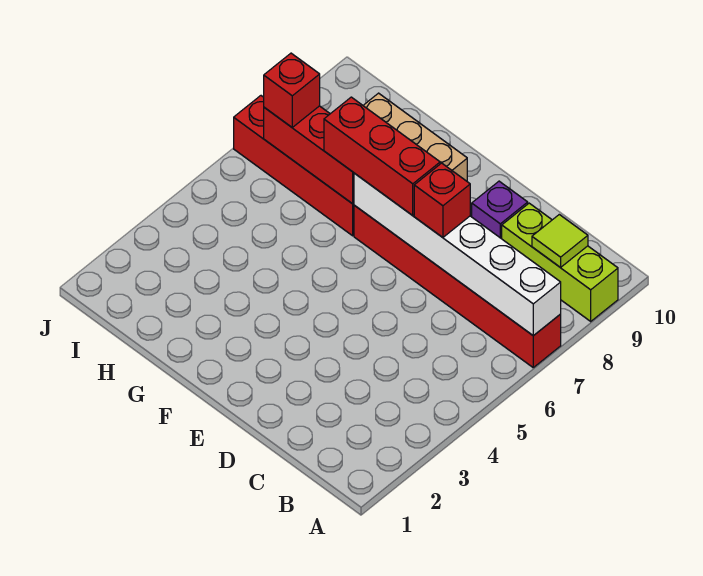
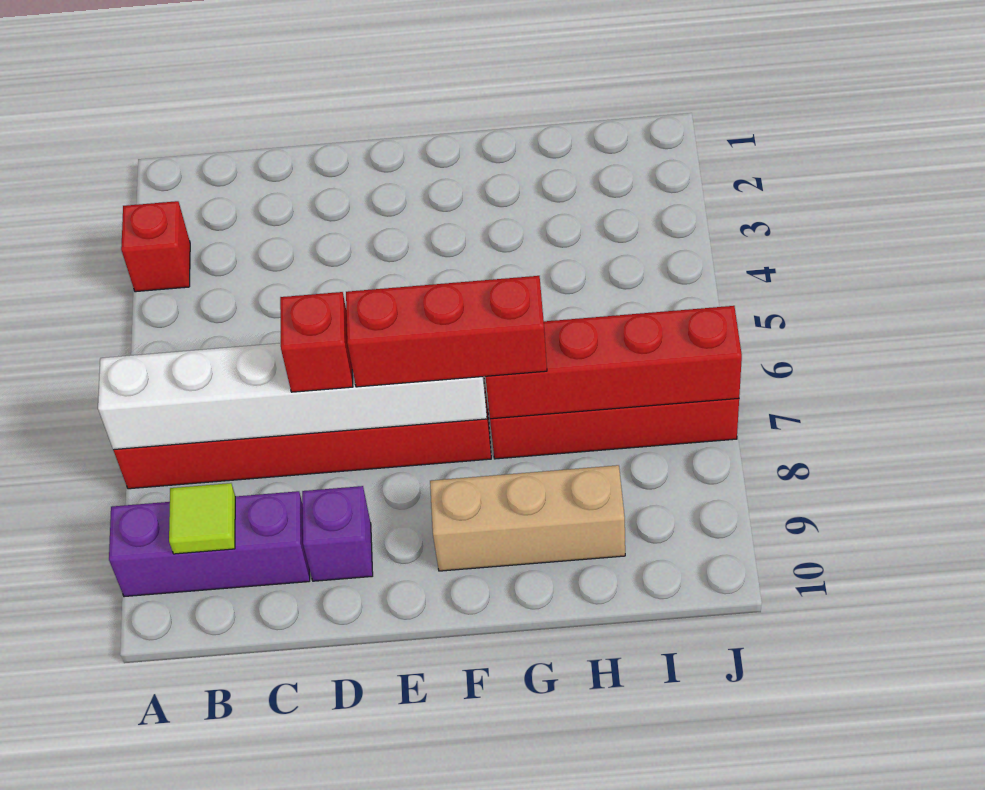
lime brick A9:C9 level 1 -> purple brick A9:C9 level 1
red brick G7:I7 level 2 -> red brick G7:J7 level 2
red brick I7 level 3 -> red brick A3 level 1

